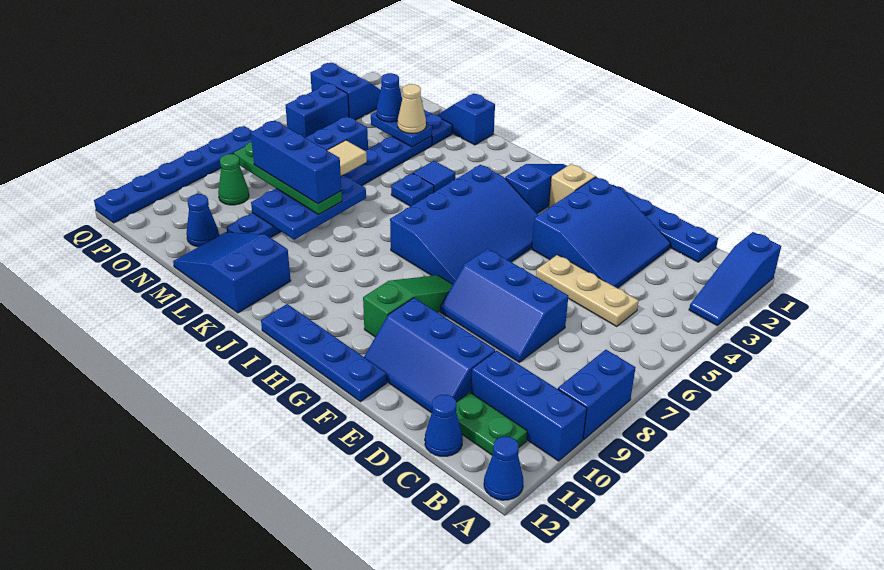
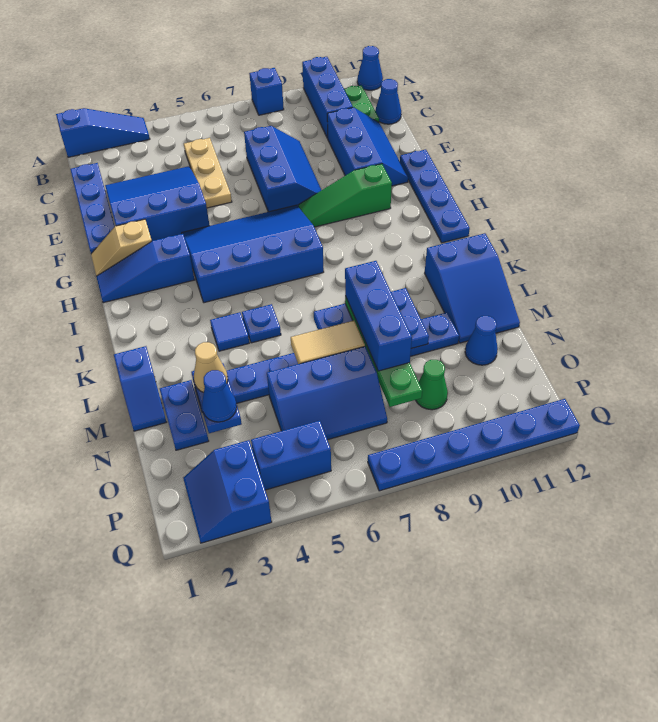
blue brick A8:A9 level 1 -> blue brick A8 level 1

